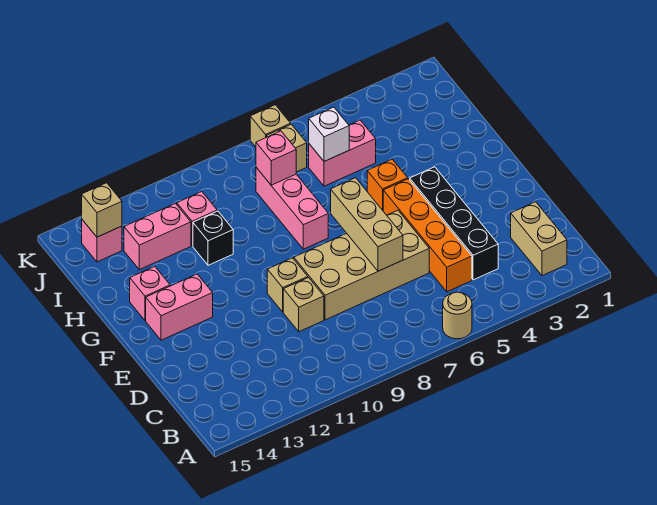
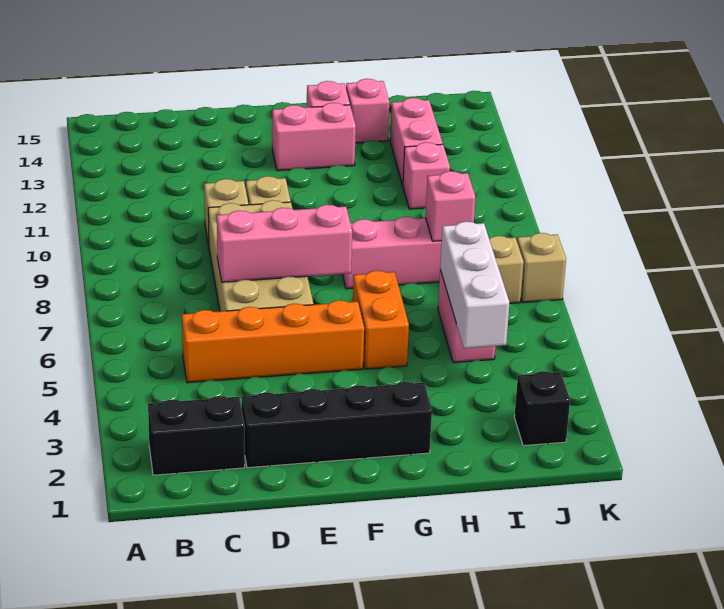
tan round brick A6 level 1 -> none
tan brick B2:C2 level 1 -> black brick B2:C2 level 1
black brick C4:F4 level 1 -> black brick D2:G2 level 1
tan brick D7:F7 level 2 -> pink brick D7:F7 level 2
pink brick F13:F14 level 1 -> pink brick F13:G13 level 1
orange brick G5 level 1 -> orange brick G5:G6 level 1
black brick H11 level 1 -> black brick J2 level 1
white brick I6 level 2 -> white brick I4:I6 level 2
pink brick J14 level 1 -> pink brick H14 level 1
tan brick J14 level 2 -> none

